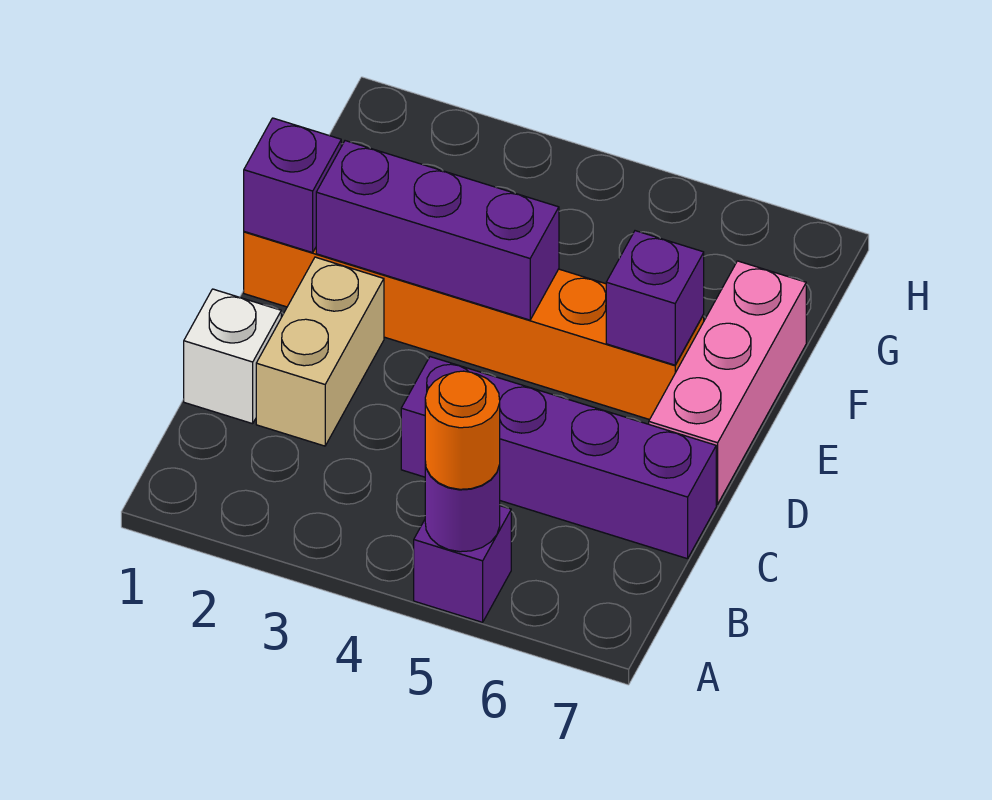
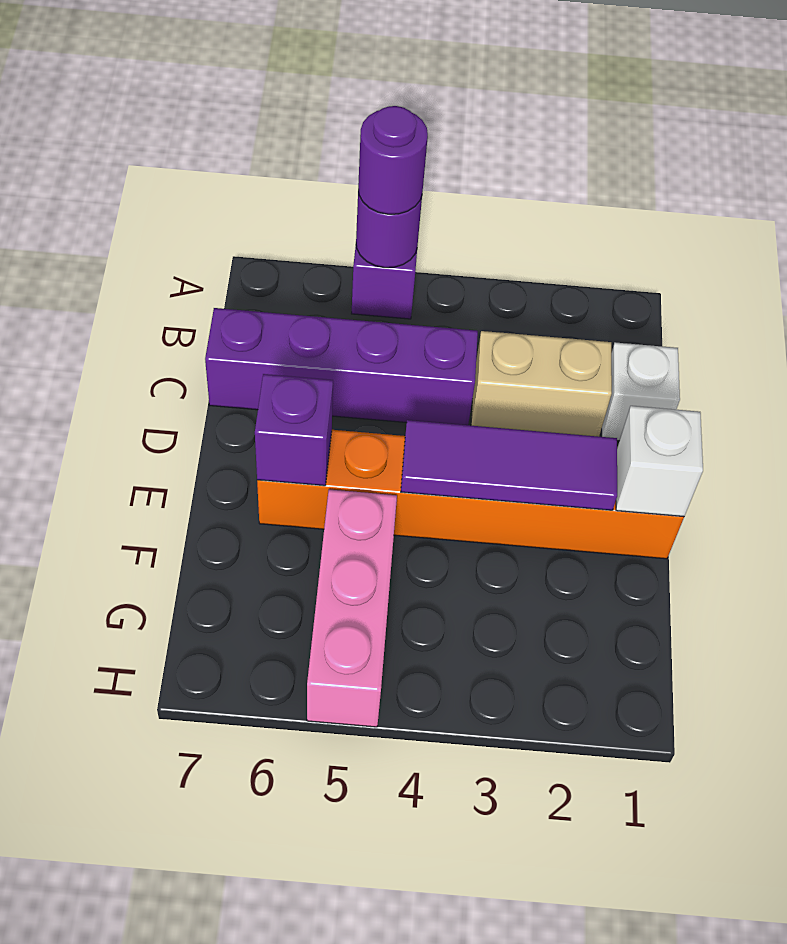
orange round brick A5 level 3 -> purple round brick A5 level 3
tan brick C2:D2 level 1 -> tan brick C2:C3 level 1
pink brick D7:F7 level 1 -> pink brick F5:H5 level 1
purple brick E1 level 2 -> white brick E1 level 2
purple brick E2:E4 level 2 -> purple tile E2:E4 level 2

